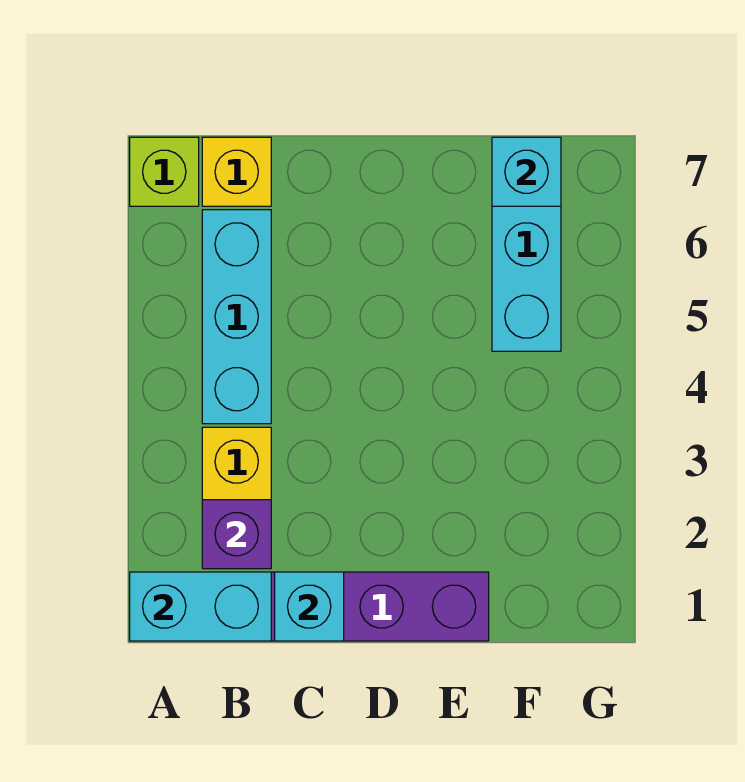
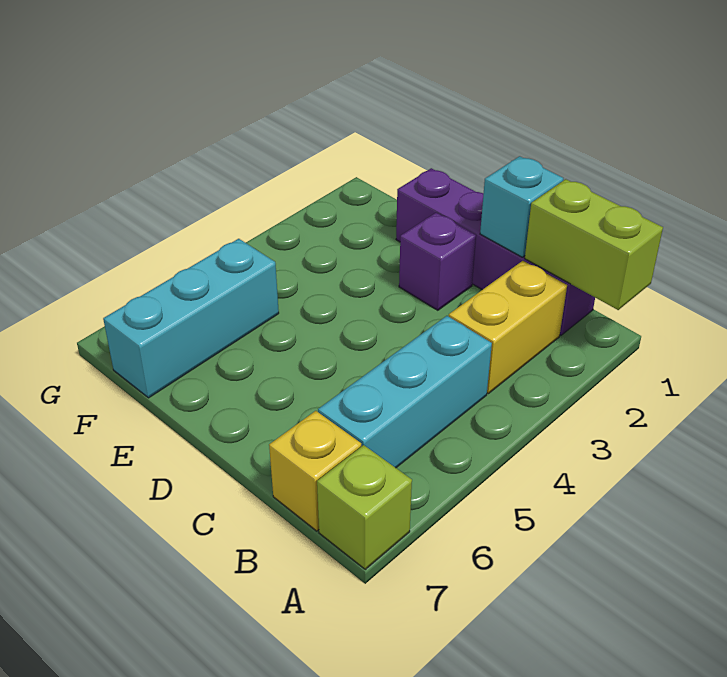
cyan brick A1:B1 level 2 -> lime brick A1:B1 level 2
purple brick B2 level 2 -> purple brick D2 level 1
cyan brick F7 level 2 -> none

